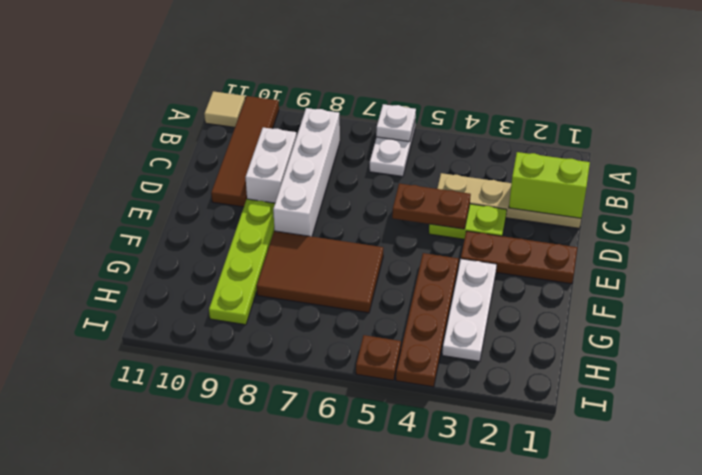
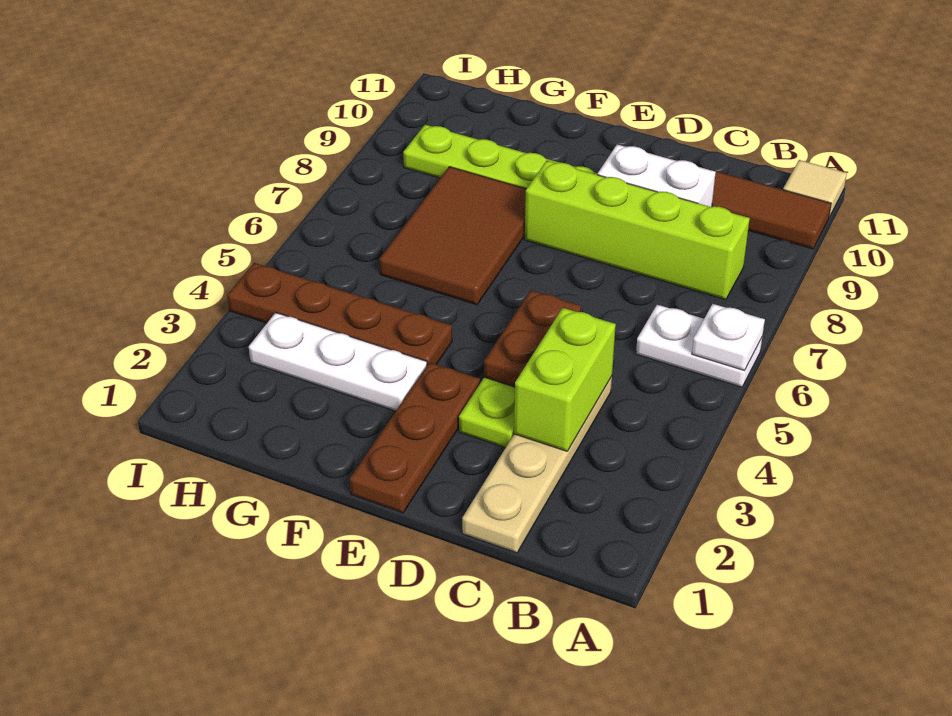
white brick B8:E8 level 1 -> lime brick B8:E8 level 1
lime brick C1:C2 level 2 -> lime brick C3:C4 level 2
brown plate I5 level 1 -> none

